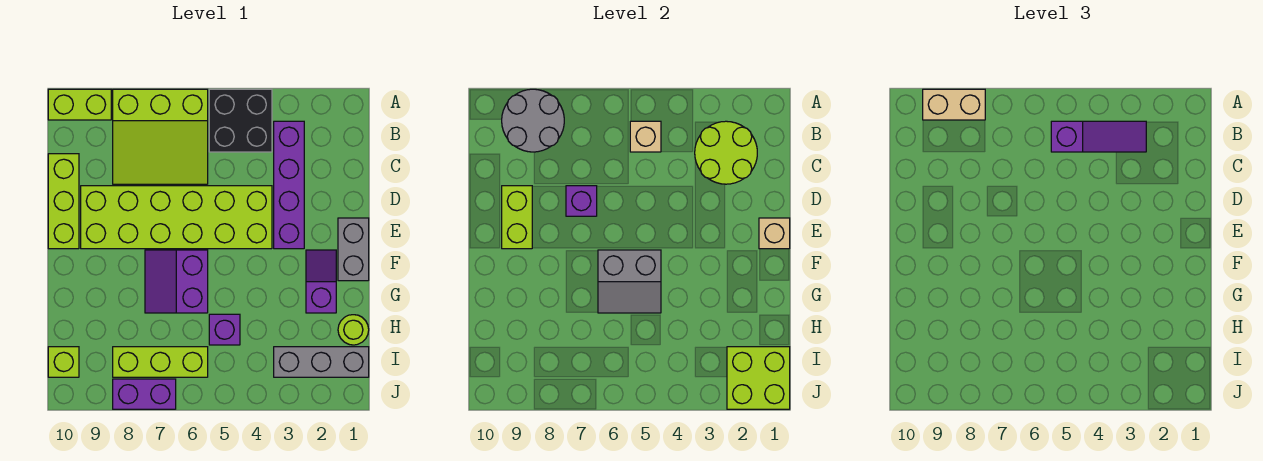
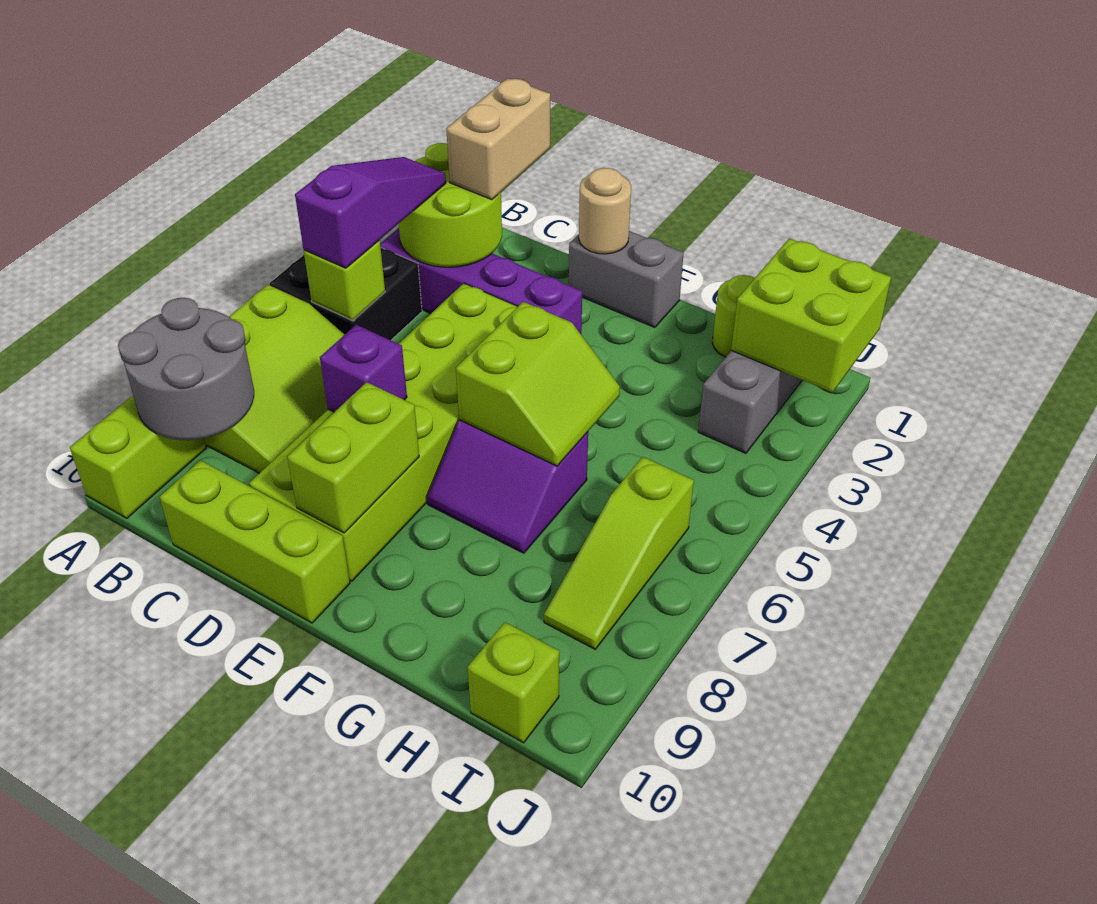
tan brick A8:A9 level 3 -> tan brick C1:C2 level 3
tan brick B5 level 2 -> lime brick B5 level 2
lime brick D9:E9 level 2 -> lime brick E8:E9 level 2
tan brick E1 level 2 -> tan round brick E1 level 2
purple slope F2:G2 level 1 top G -> none
grey slope F5:G6 level 2 top F -> lime slope F5:G6 level 2 top F
purple brick H5 level 1 -> none
lime brick I6:I8 level 1 -> lime slope I6:I8 level 1 top 6
purple brick J7:J8 level 1 -> none

